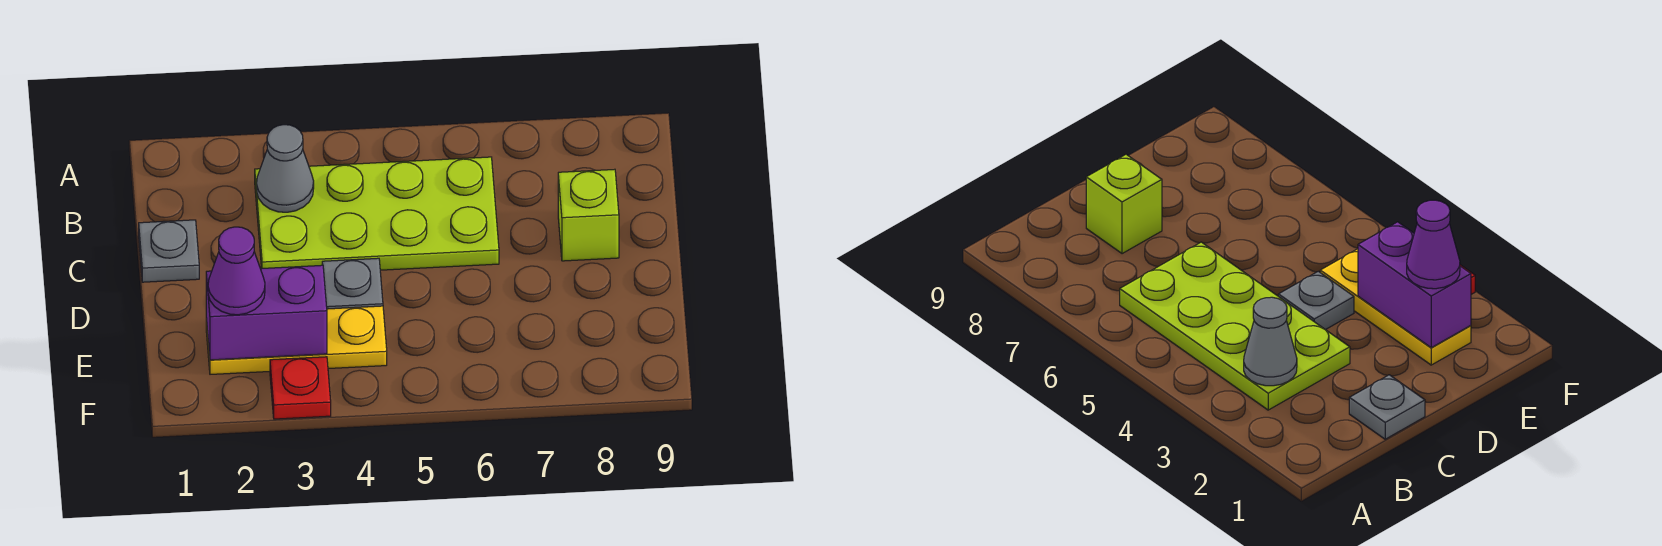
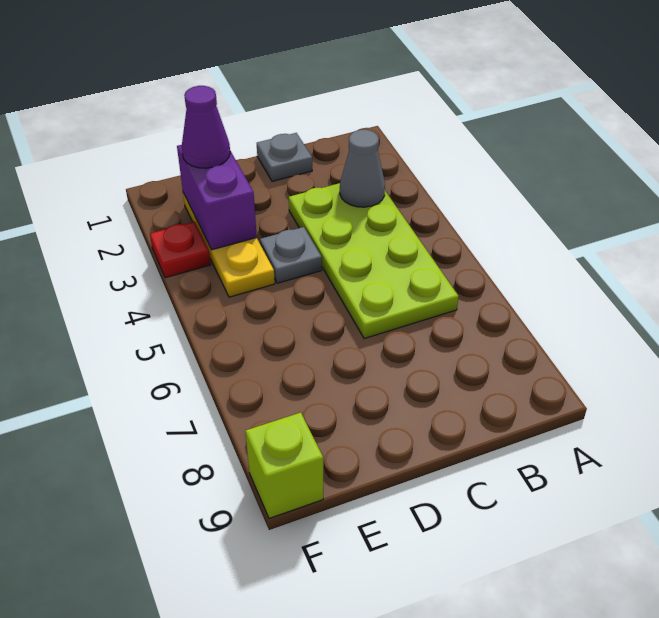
lime brick C8 level 1 -> lime brick F9 level 1

